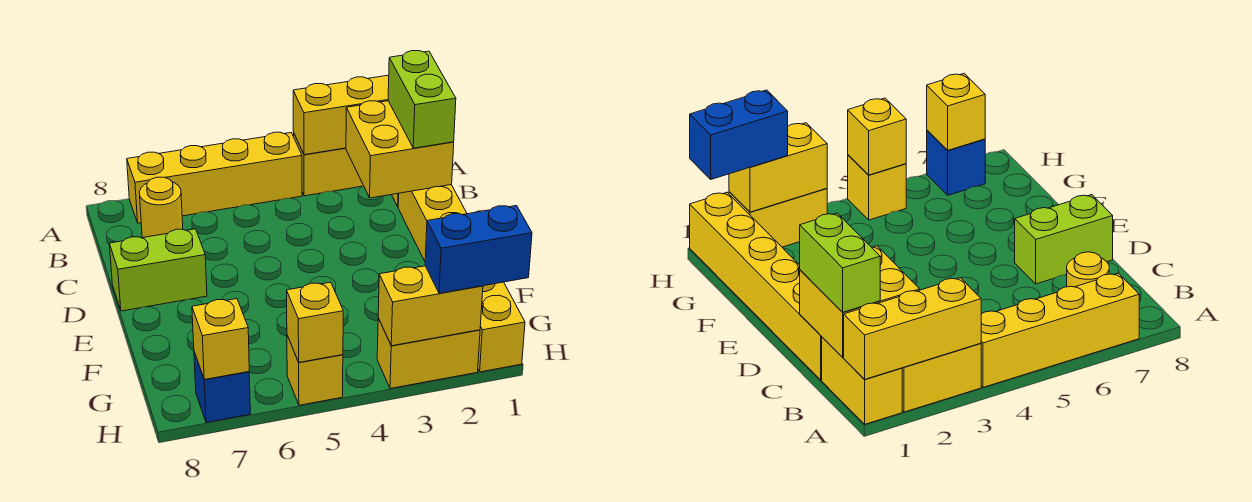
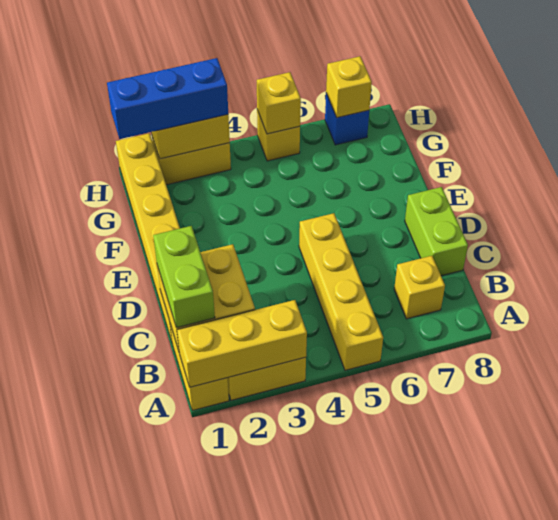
yellow brick A4:A7 level 1 -> yellow brick A5:D5 level 1
yellow round brick B7 level 1 -> yellow brick B7 level 1
lime brick D7:D8 level 1 -> lime brick C8:D8 level 1
blue brick H1:H2 level 3 -> blue brick H1:H3 level 3

